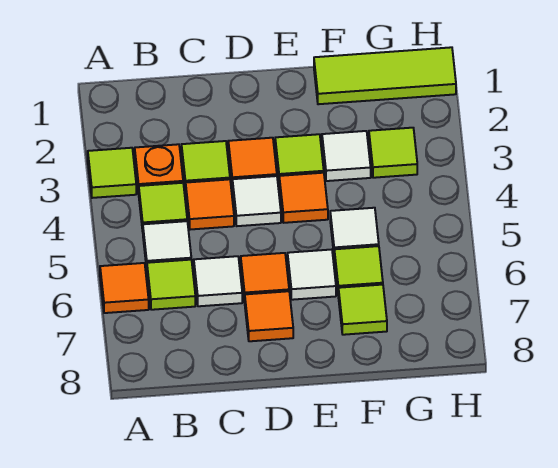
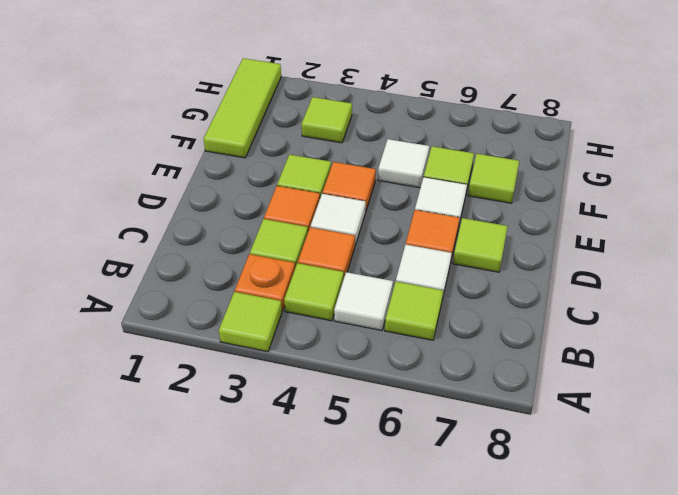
orange tile A6 level 1 -> none
orange tile D7 level 1 -> lime tile D7 level 1
white tile F3 level 1 -> none

